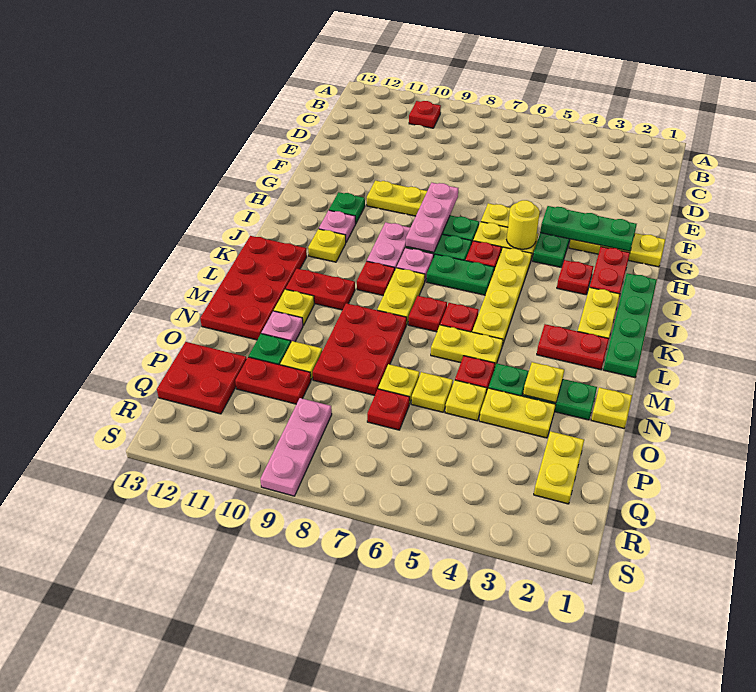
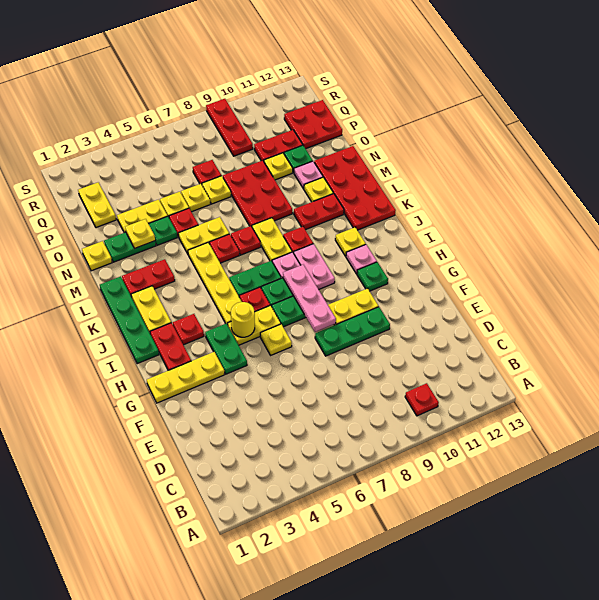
green plate G2:G4 level 2 -> green plate F8:F10 level 1
pink plate Q9:S9 level 1 -> red plate Q9:S9 level 1

